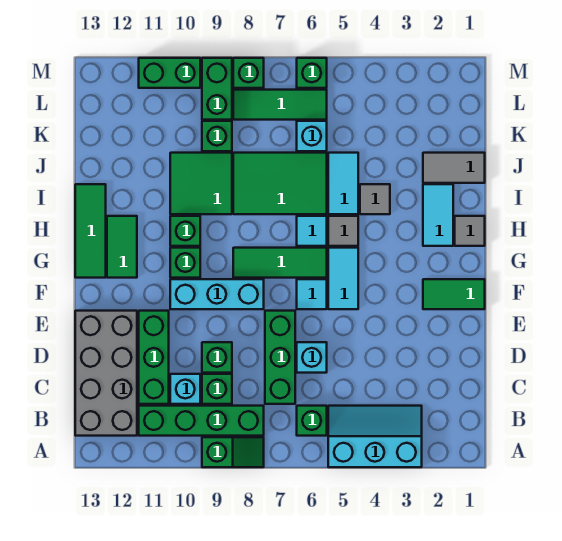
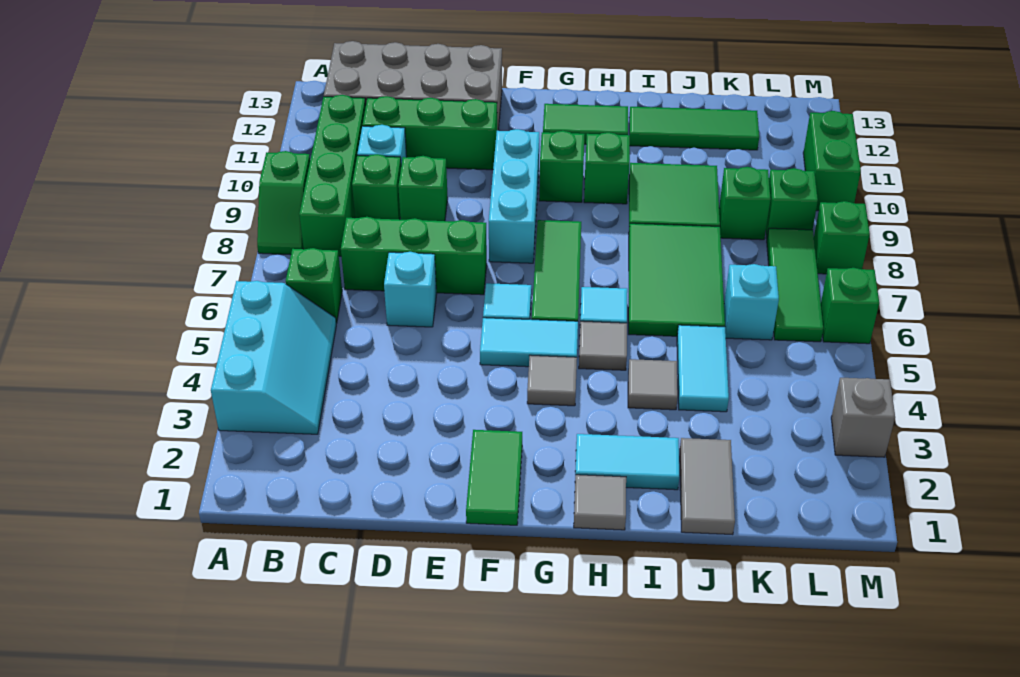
none -> grey tile G4 level 1
green tile G13:I13 level 1 -> green tile I12:K12 level 1
cyan tile I5:J5 level 1 -> cyan tile J4:J5 level 1
green brick L9:M9 level 1 -> green brick L9 level 1
none -> grey brick M3 level 1

